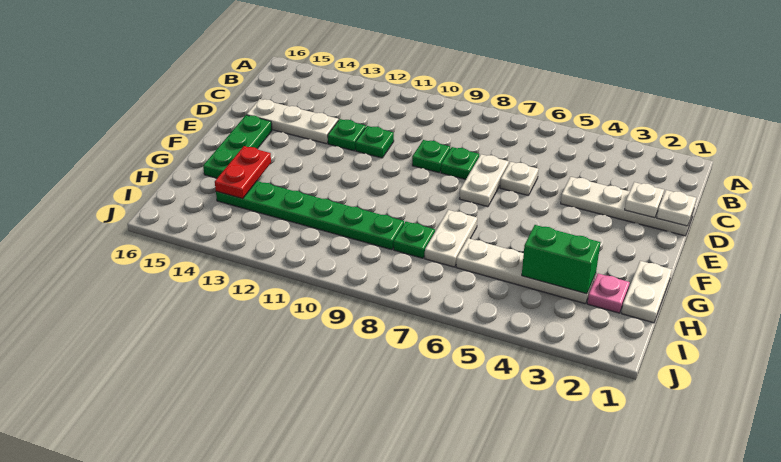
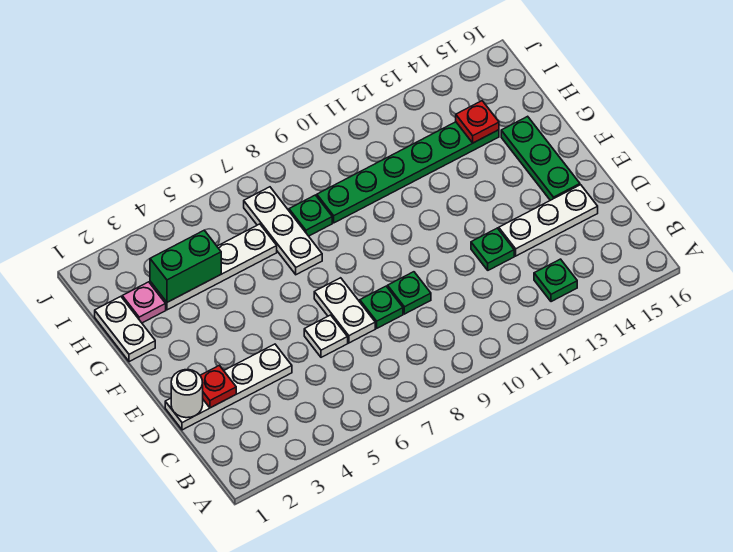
white plate D1 level 2 -> white round brick D1 level 2
white plate D2 level 2 -> red plate D2 level 2
green plate D11 level 1 -> green plate B13 level 1
white plate G7:H7 level 1 -> white plate G7:I7 level 1
red plate G14:H14 level 2 -> red plate H14 level 2

